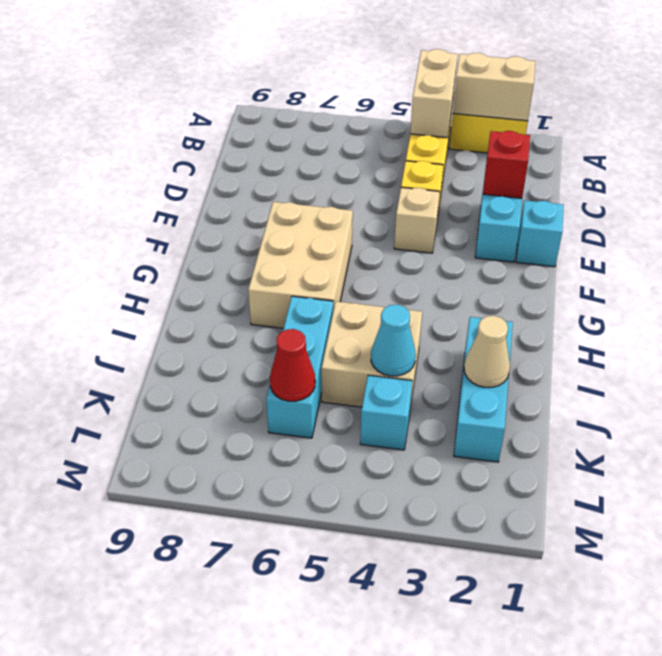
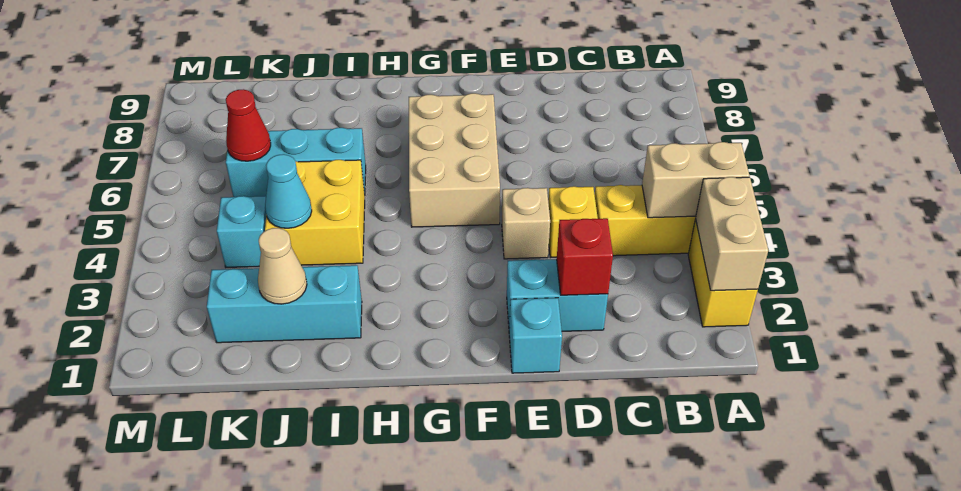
tan brick F6:H7 level 1 -> tan brick F5:G7 level 1
tan brick I4:J5 level 1 -> yellow brick I4:J5 level 1

